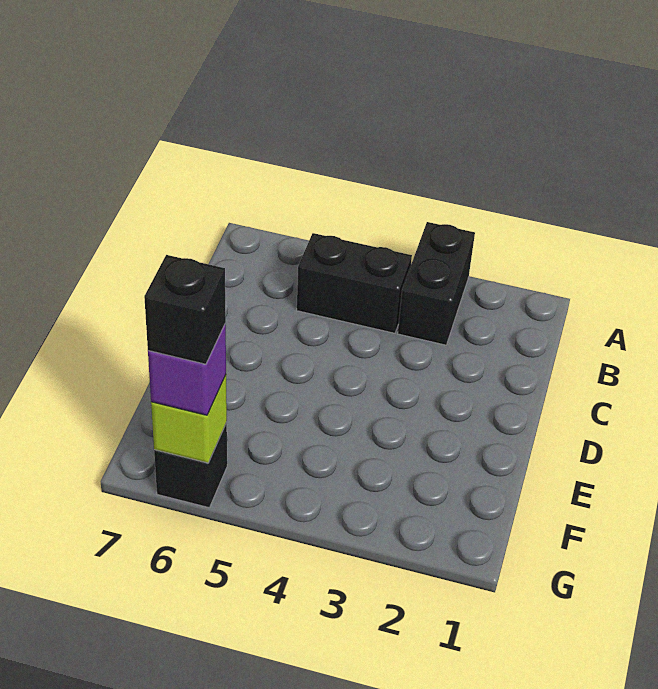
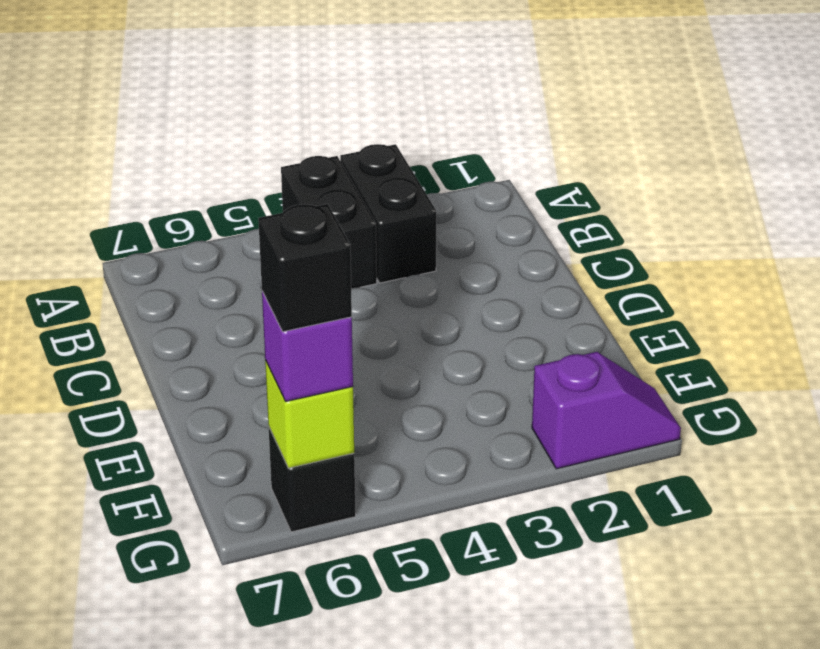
black brick B4:B5 level 1 -> black brick A4:B4 level 1
none -> purple slope G1:G2 level 1 top 2

